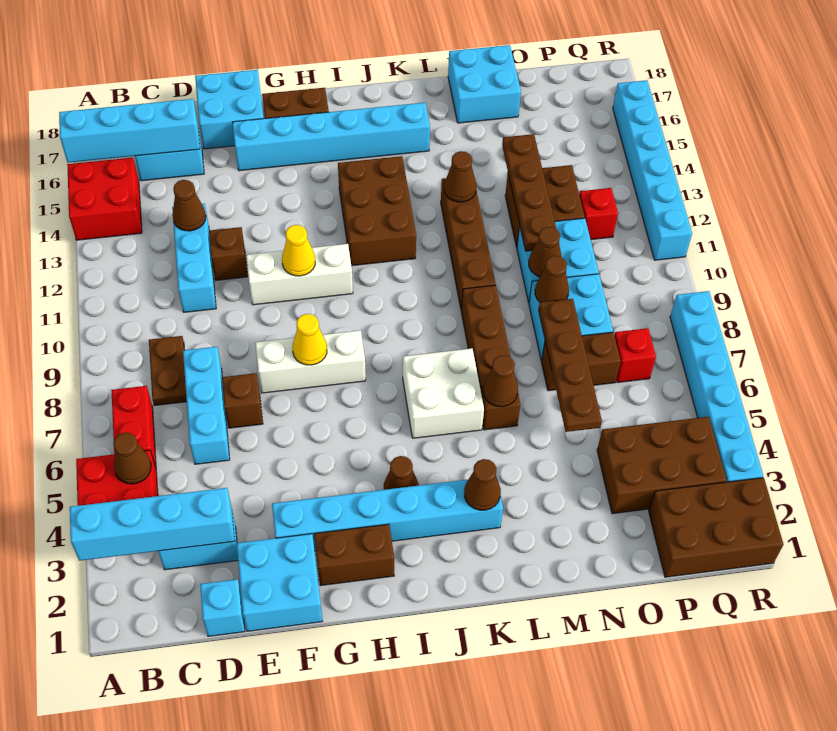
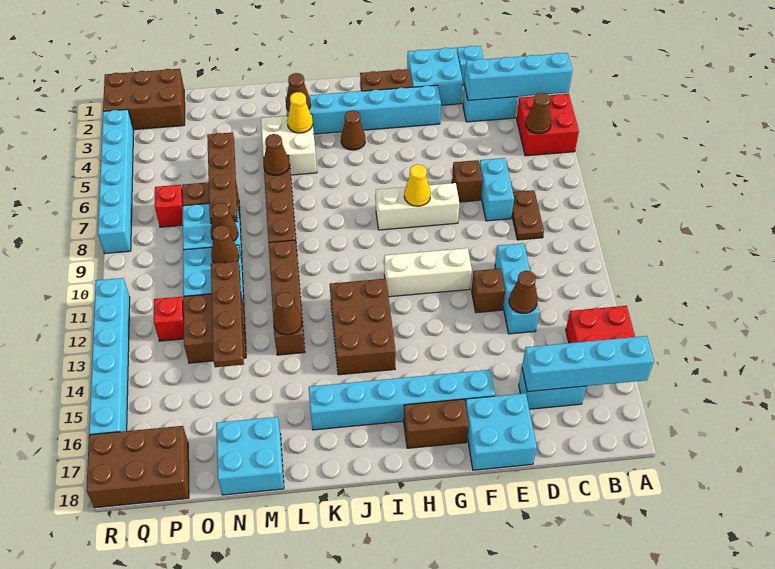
red brick B6:B7 level 1 -> none
cyan brick D6:D8 level 1 -> cyan brick D7:D8 level 1
yellow cone G11 level 2 -> yellow cone K4 level 2
white brick J6:K7 level 1 -> white brick K4:L5 level 1
brown brick O3:Q4 level 1 -> brown brick P17:R18 level 1

